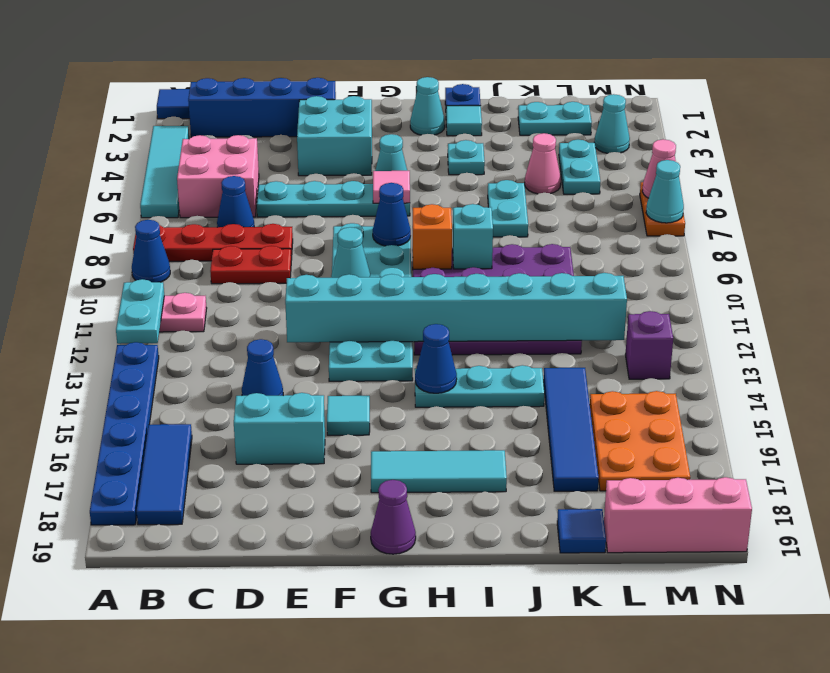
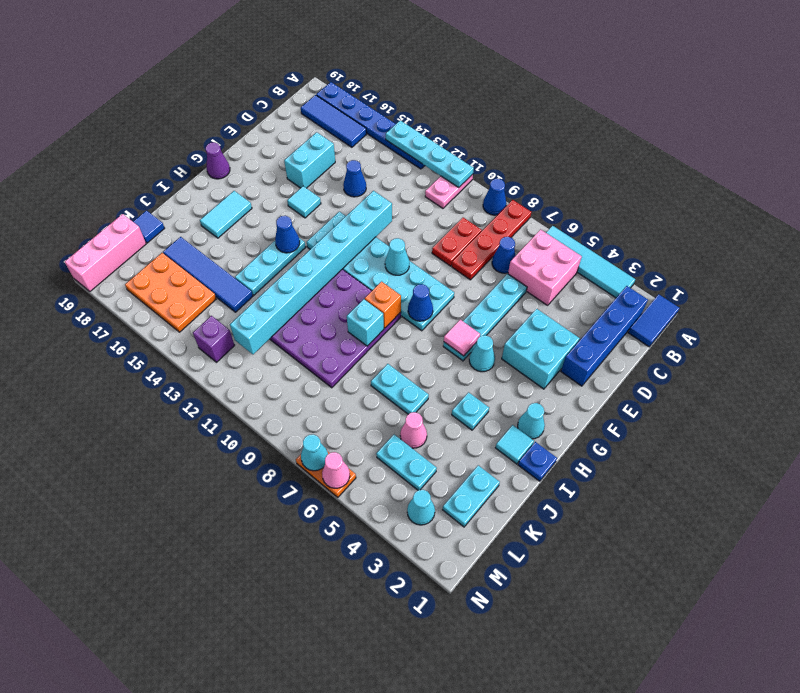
cyan plate A11:A12 level 2 -> cyan plate A11:A14 level 2
cyan tile G17:I17 level 1 -> cyan tile H17:I17 level 1

